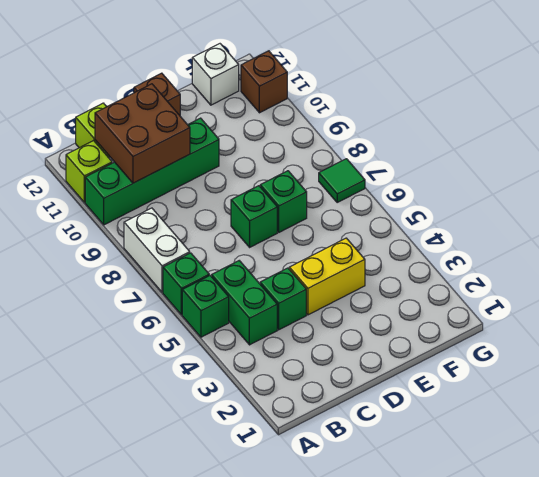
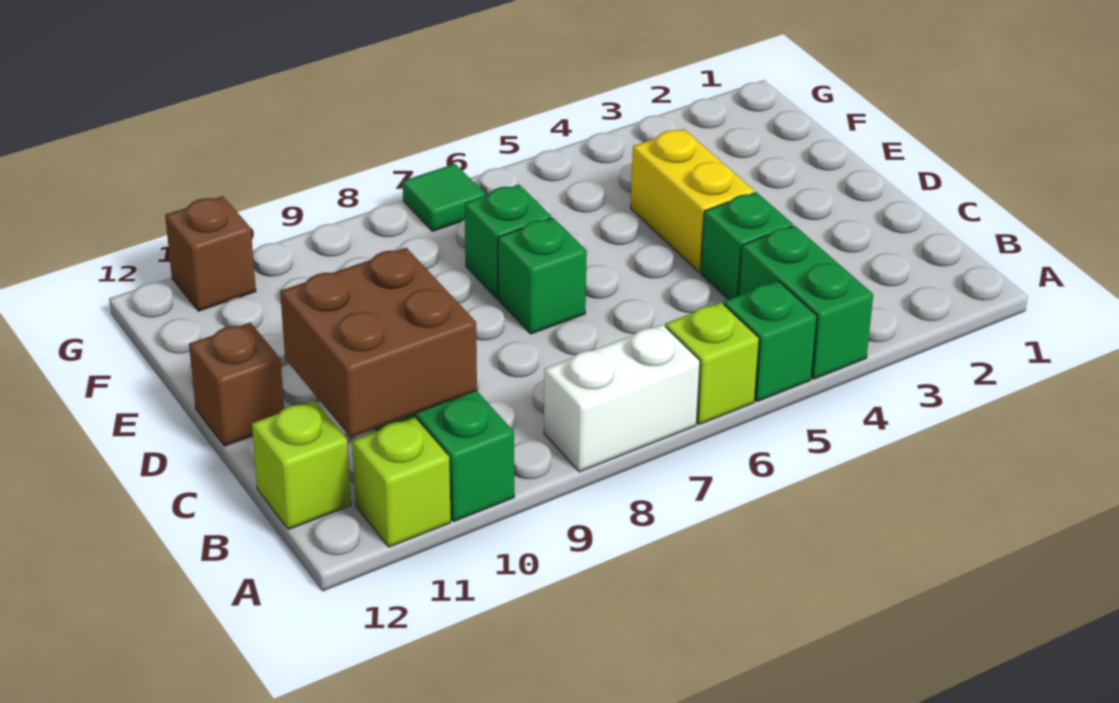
green brick A6 level 1 -> lime brick A6 level 1
green brick B4:B5 level 1 -> green brick A4:B4 level 1
white brick F12 level 1 -> none

